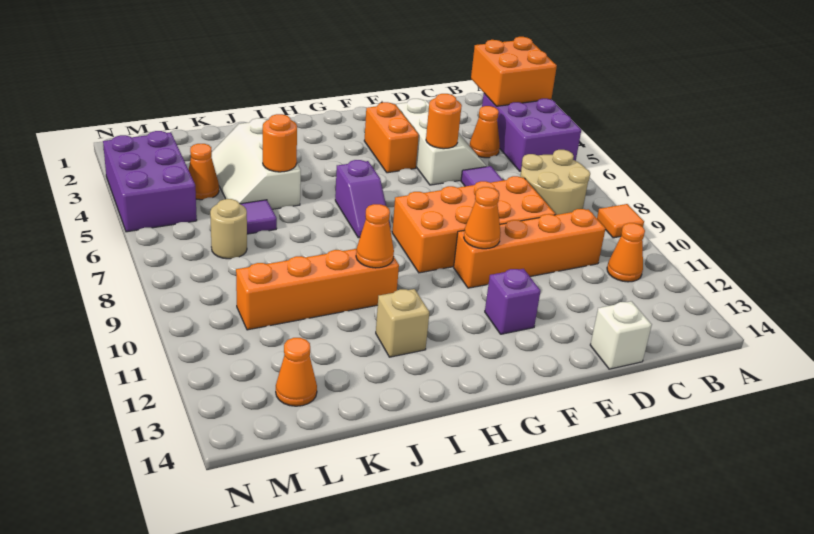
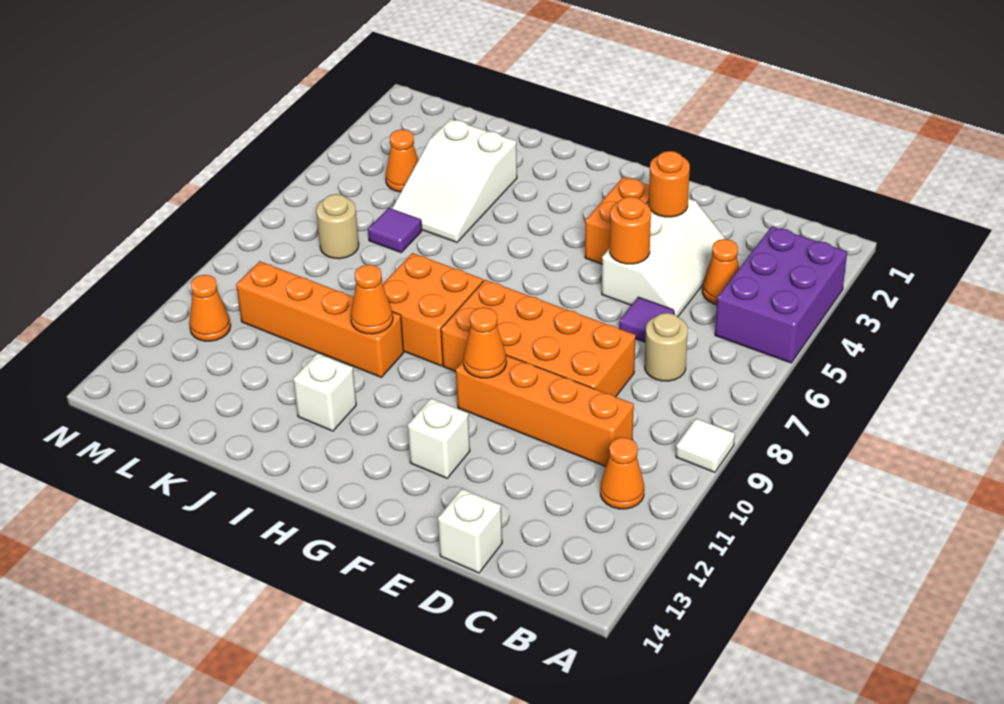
orange brick A2:B3 level 2 -> orange brick H8:I9 level 1
orange tile A9 level 1 -> white tile A9 level 1
tan round brick B7:C8 level 1 -> tan round brick C7 level 1
purple brick F12 level 1 -> white brick F12 level 1
purple slope H6:H7 level 1 top 6 -> none
tan brick I12 level 1 -> white brick I12 level 1
white slope J3:K5 level 1 top J -> white slope J3:K5 level 1 top 3
orange round brick J5 level 2 -> orange round brick E3 level 2
orange cone L13 level 1 -> orange cone M11 level 1
purple brick M3:N5 level 1 -> none

